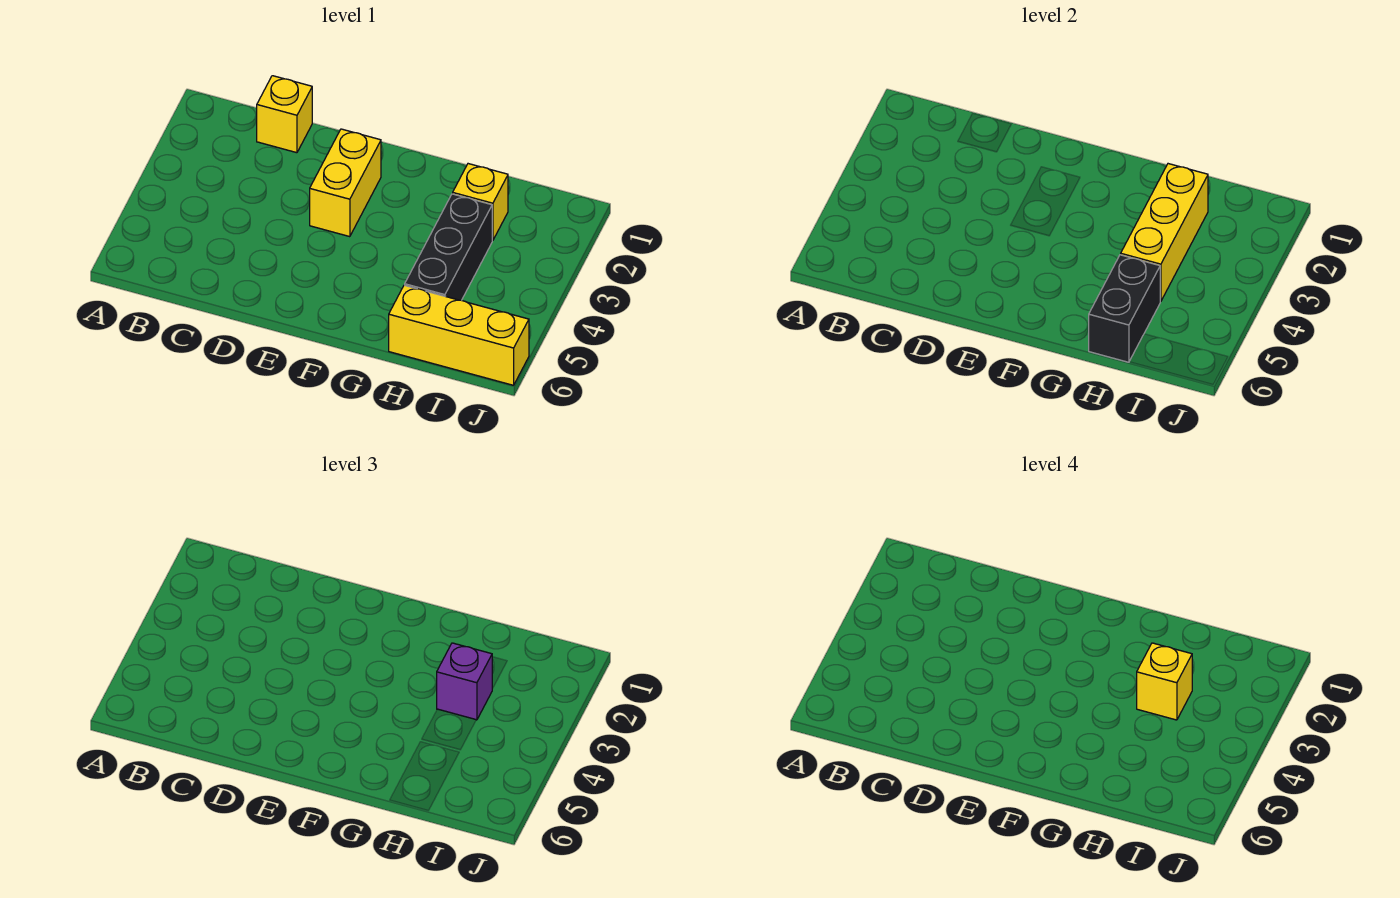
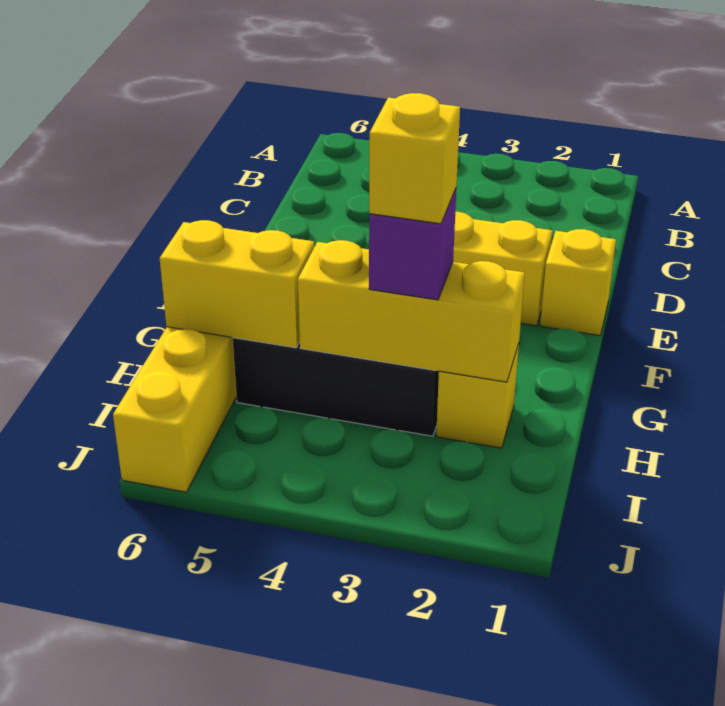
yellow brick C1 level 1 -> yellow brick E1 level 1
black brick H5:H6 level 2 -> yellow brick H5:H6 level 2

